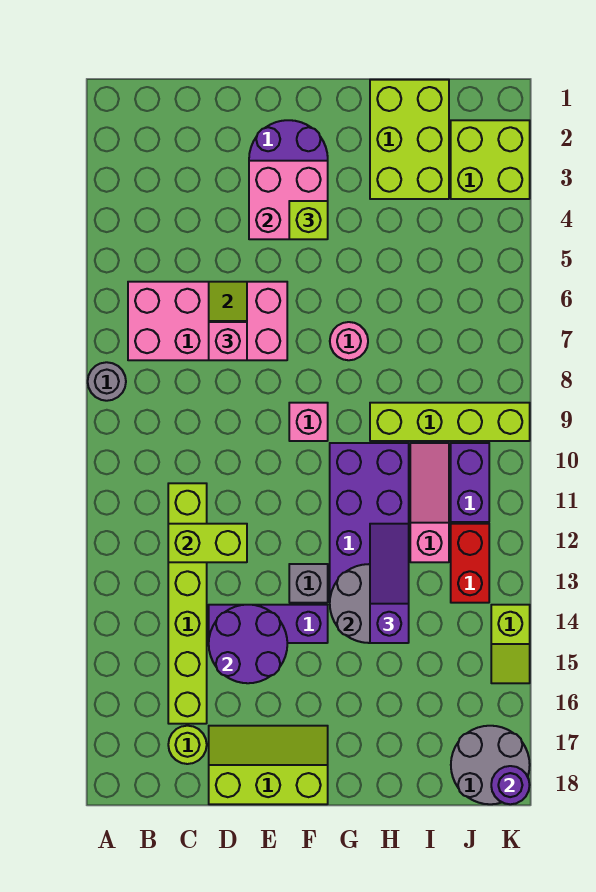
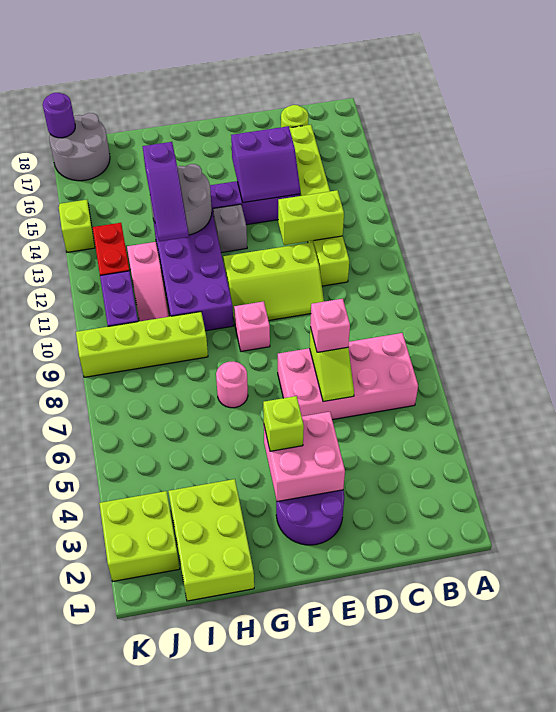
grey round brick A8 level 1 -> none
purple round brick D14:E15 level 2 -> purple slope D14:E15 level 2 top 15
lime slope D17:F18 level 1 top 18 -> lime slope D10:F11 level 1 top 11

